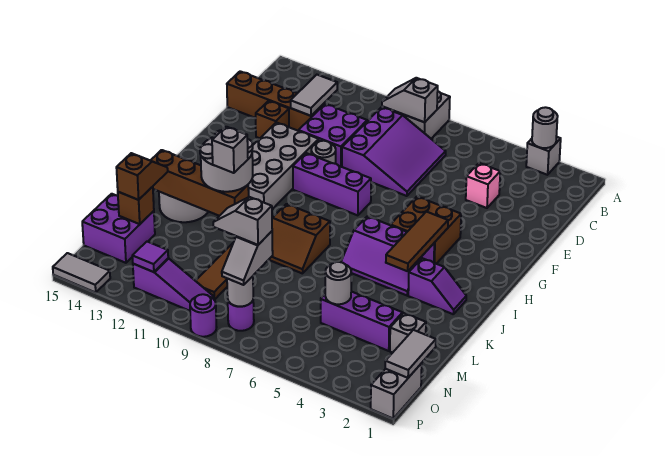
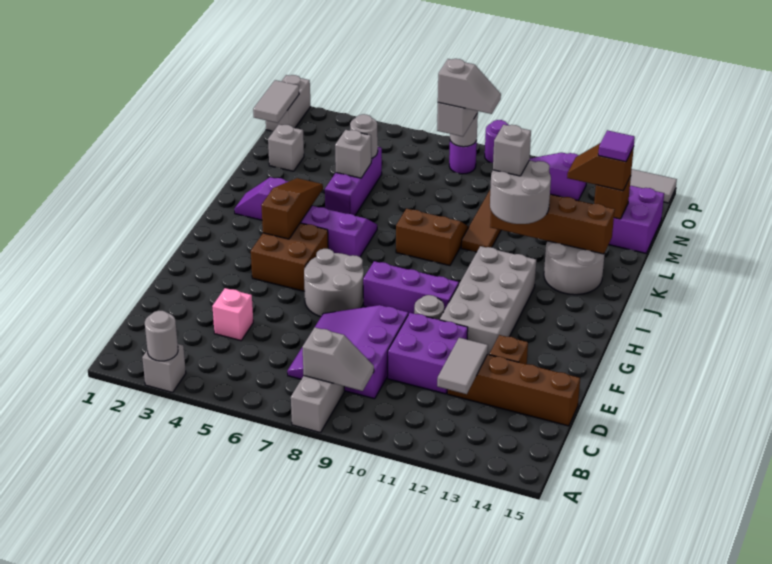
none -> grey round brick F6:G7 level 1
brown tile H4:J4 level 2 -> brown slope H4:J4 level 2 top H
none -> grey brick L5 level 2
brown slope L14:M14 level 3 top M -> brown slope M13:M14 level 3 top 14
purple brick M3:M5 level 1 -> purple brick K5:M5 level 1
purple tile O12 level 2 -> purple tile M14 level 4

